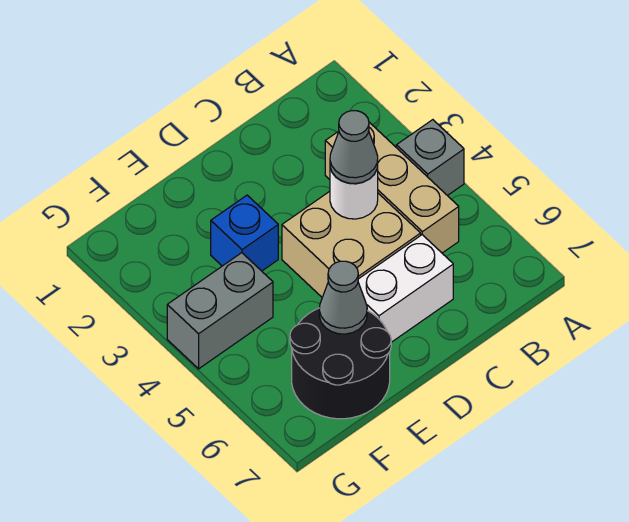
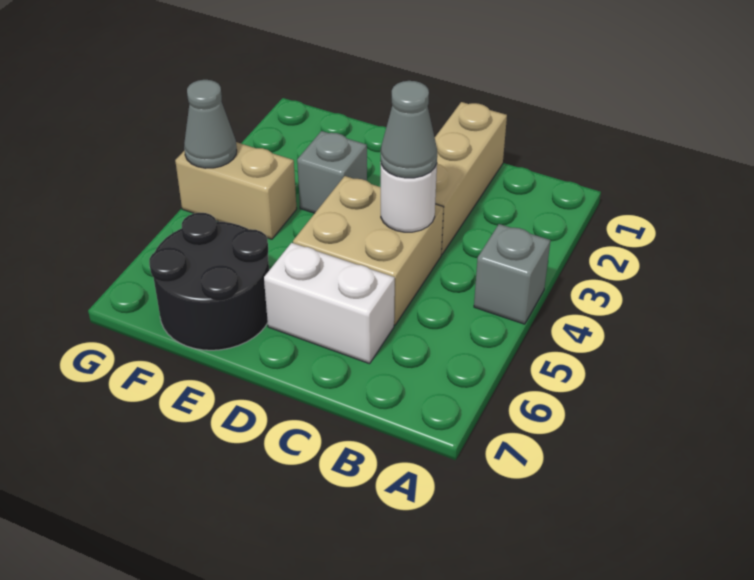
tan brick B3:B5 level 1 -> tan brick C1:C3 level 1
blue brick E3 level 1 -> grey brick E3 level 1
grey cone E6 level 2 -> grey cone G4 level 2
grey brick F4:G4 level 1 -> tan brick F4:G4 level 1

